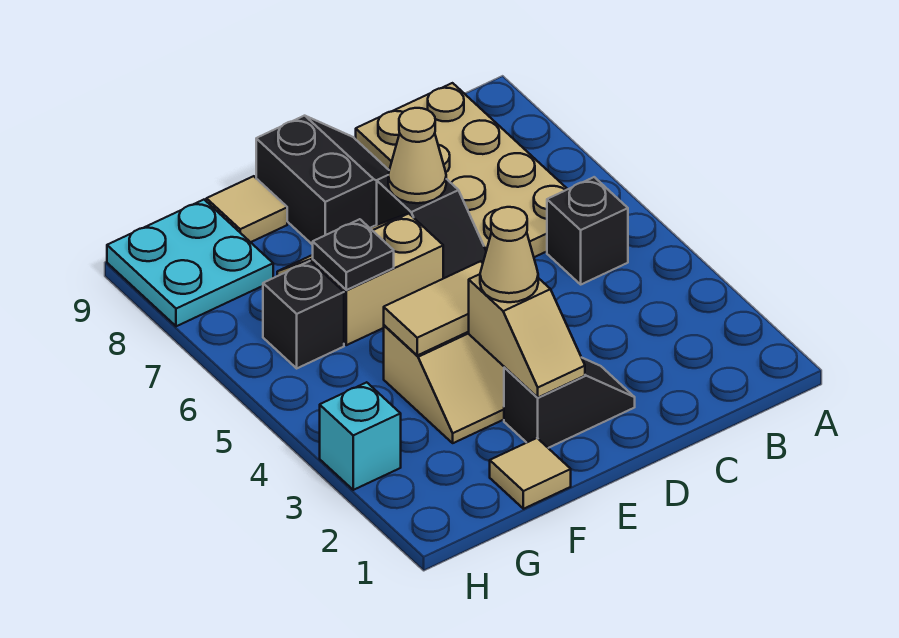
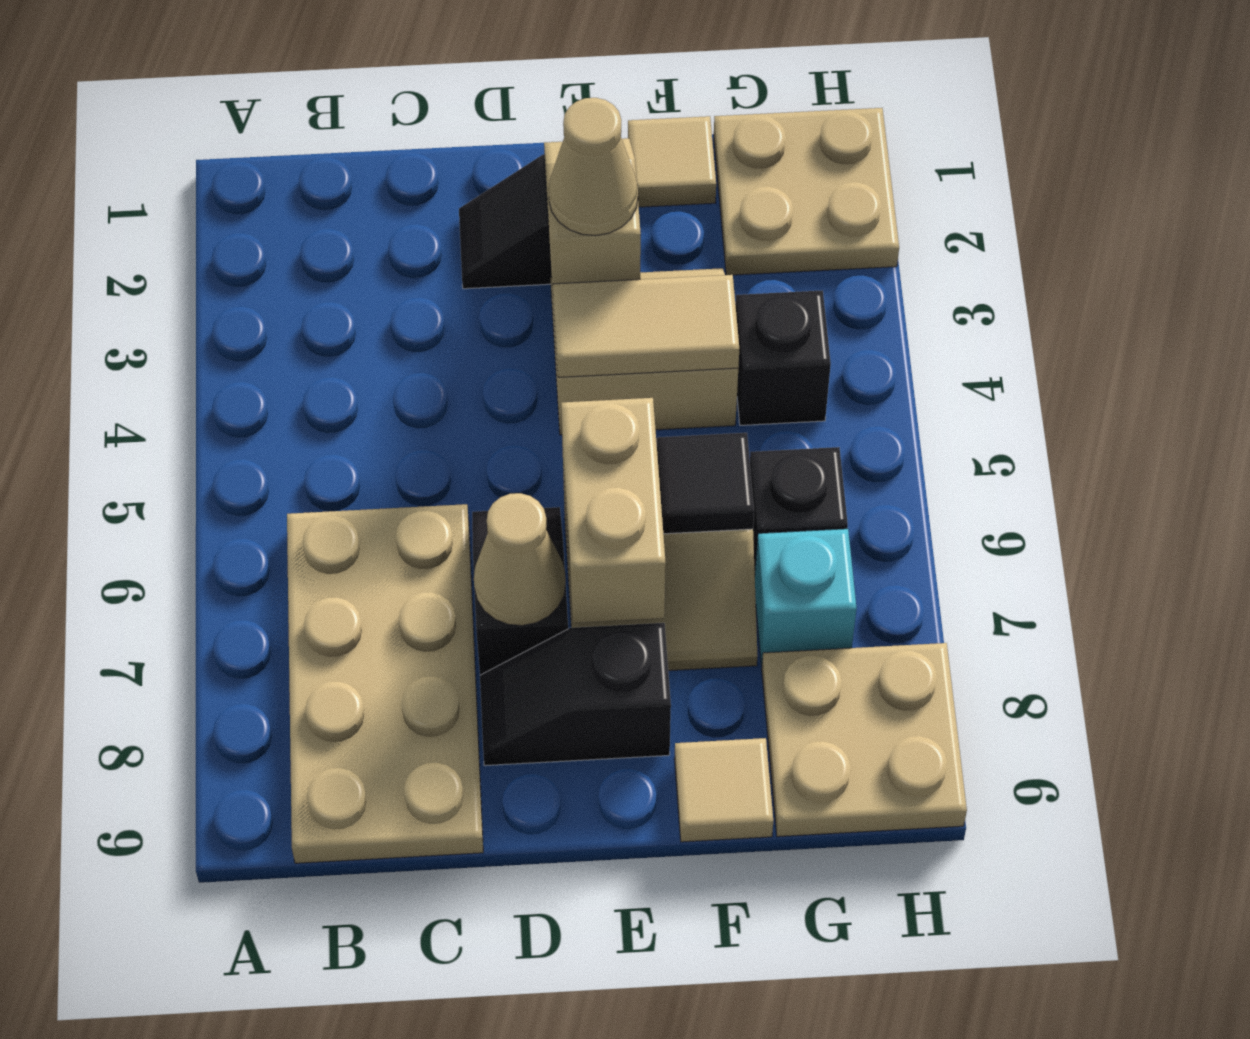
black brick B5 level 1 -> black brick G4 level 1
black slope D8:E9 level 1 top E -> black slope D8:E8 level 1 top E
none -> tan brick E6:E7 level 2
black plate F6 level 2 -> black tile F6 level 2
none -> tan plate G1:H2 level 1
cyan plate G8:H9 level 1 -> tan plate G8:H9 level 1
cyan brick H3 level 1 -> cyan brick G7 level 1

